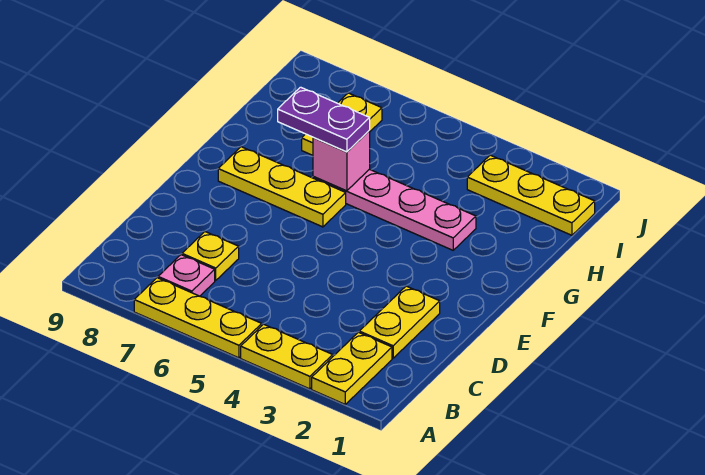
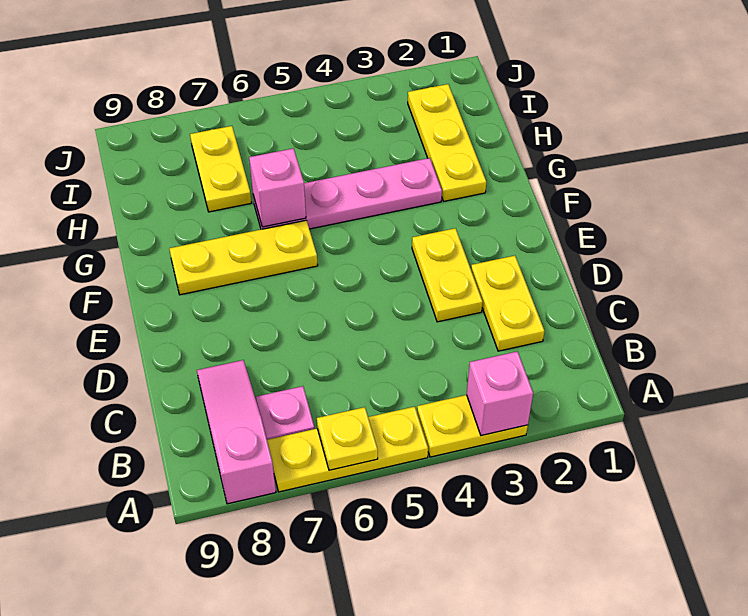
yellow plate A2:B2 level 1 -> yellow plate D3:E3 level 1
none -> pink brick A3 level 2
none -> pink slope A8:C8 level 1 top A
yellow plate C7 level 1 -> yellow plate A6 level 2
purple plate G6:G7 level 3 -> none
yellow plate I1:I3 level 1 -> yellow plate G2:I2 level 1

